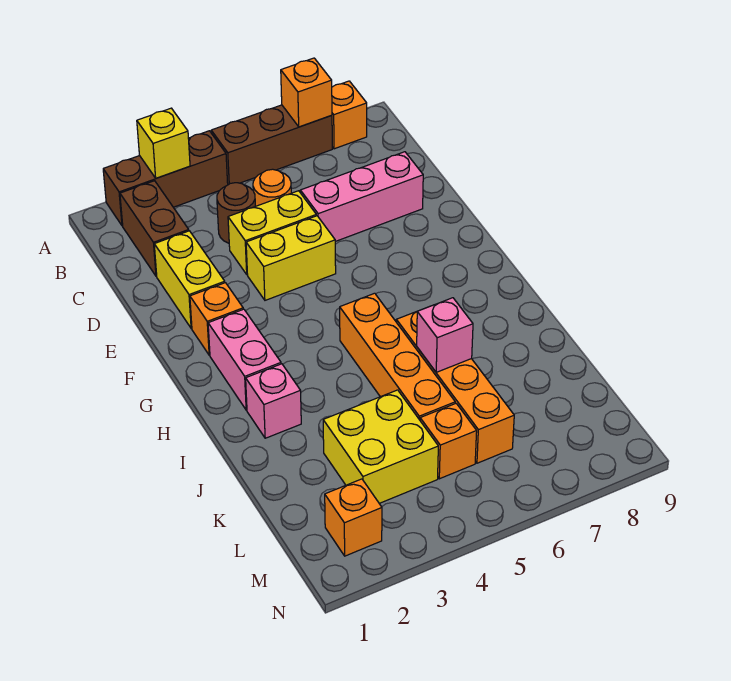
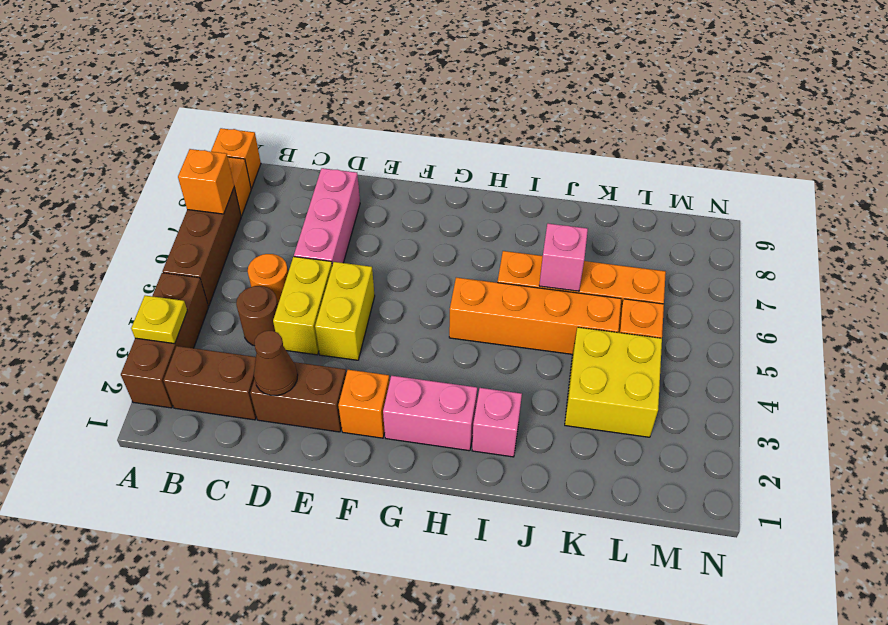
yellow brick A3 level 2 -> yellow plate A3 level 2
yellow brick D2:E2 level 1 -> brown brick D2:E2 level 1
none -> brown cone D2 level 2
orange brick M2 level 1 -> orange brick A9 level 1

